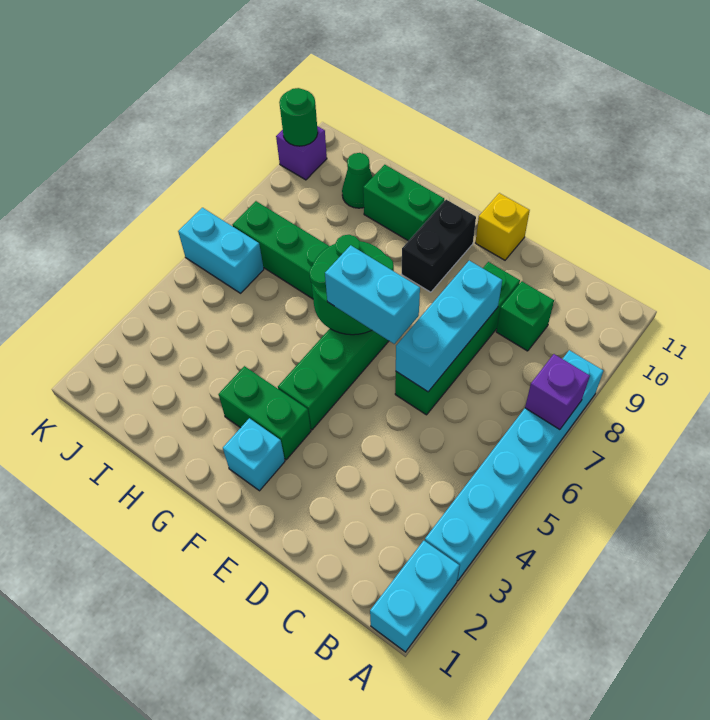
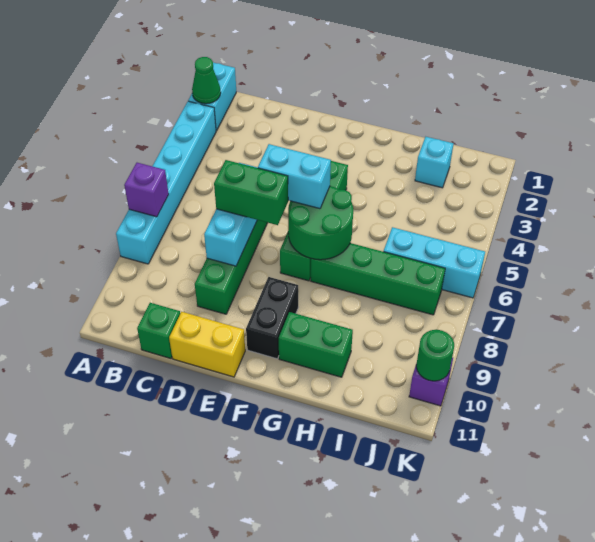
green brick C9 level 1 -> green brick C11 level 1
yellow brick E11 level 1 -> yellow brick D11:E11 level 1
cyan brick F2 level 1 -> cyan brick I2 level 1
green brick F3:G3 level 1 -> green brick D7:E7 level 3
green cone I10 level 1 -> green cone A2 level 2
cyan brick J6:K6 level 1 -> cyan brick I6:K6 level 1

